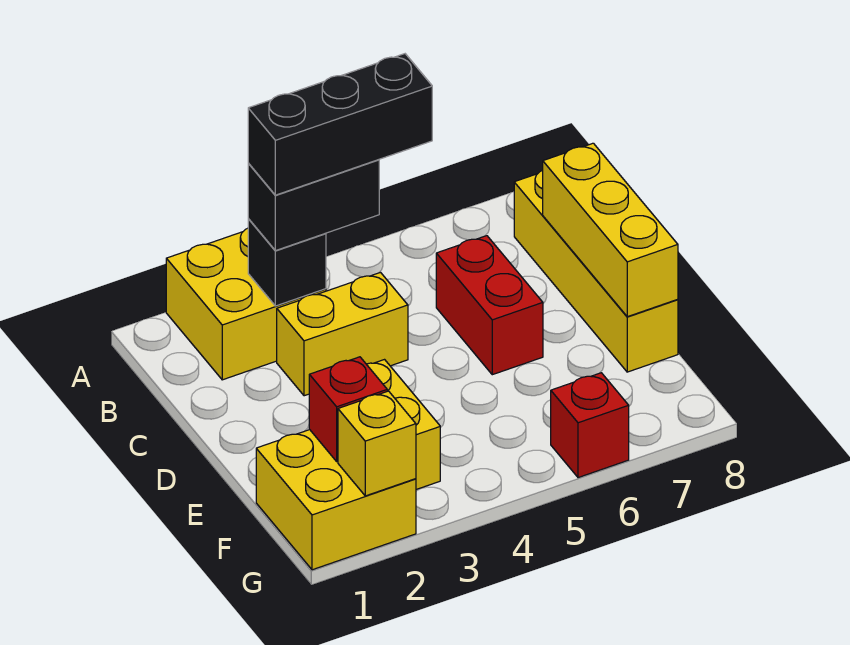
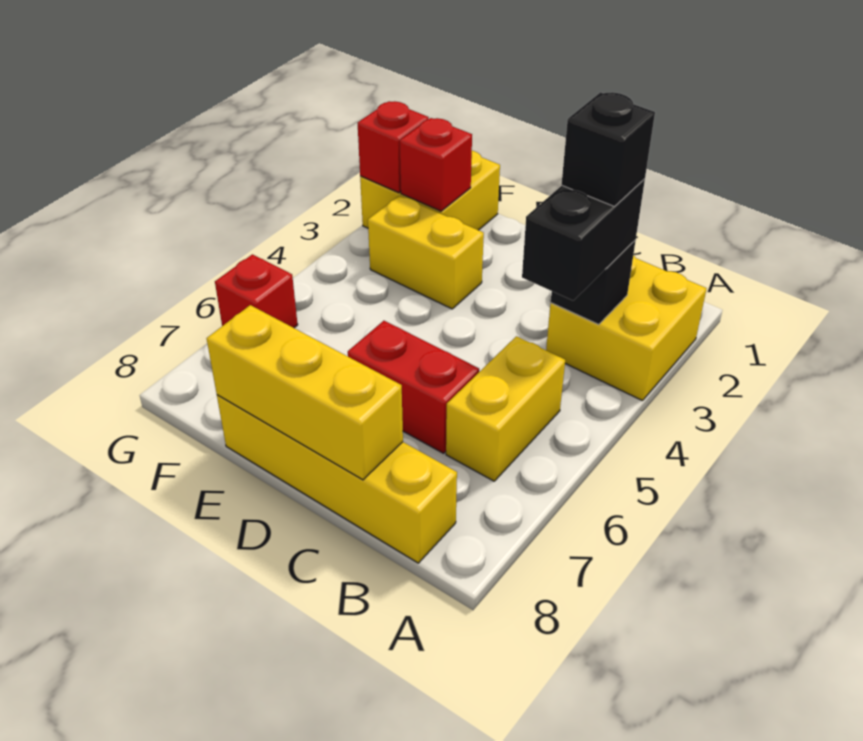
black brick B3:B5 level 4 -> black brick B3 level 4
yellow brick C3:C4 level 1 -> yellow brick B5:B6 level 1
yellow brick G2 level 2 -> red brick G2 level 2

